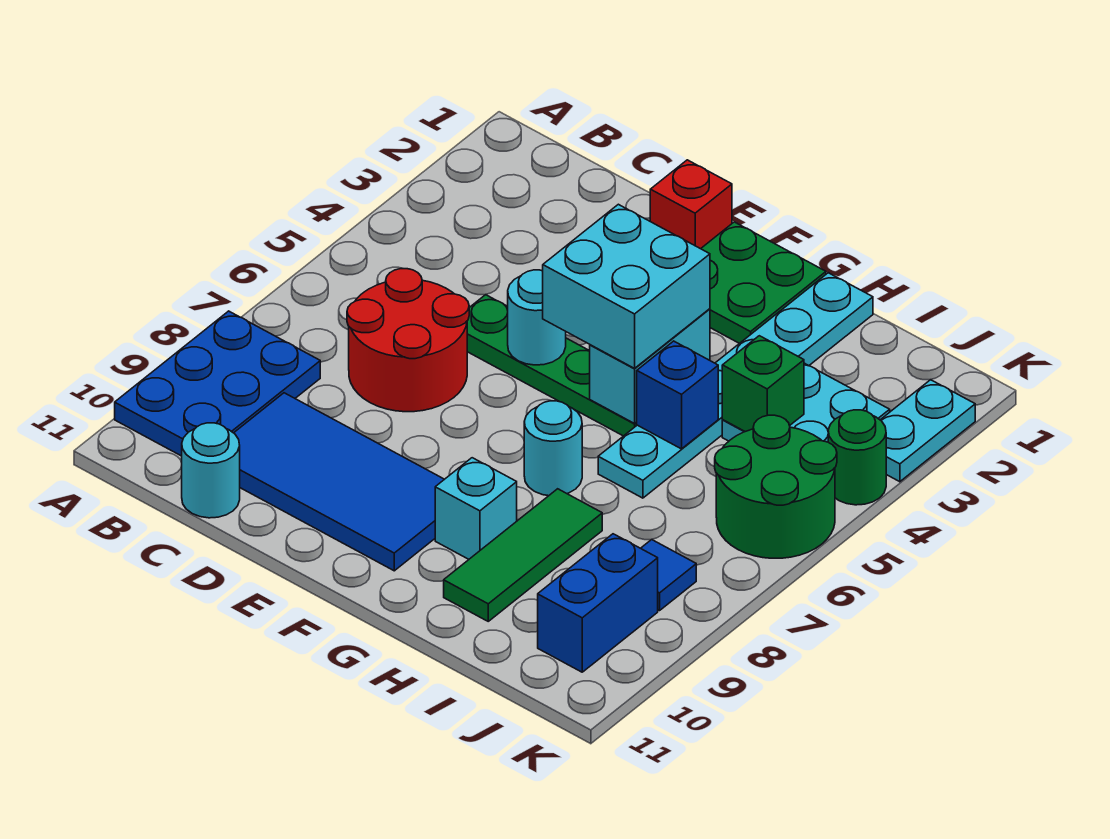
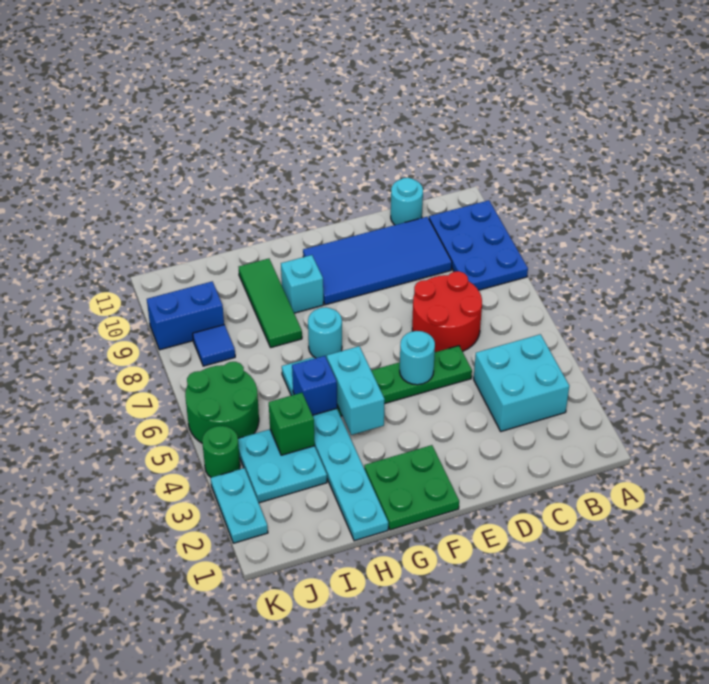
red brick E1 level 1 -> none
cyan brick F4:G5 level 3 -> cyan brick B3:C4 level 1
blue brick J9:J10 level 1 -> blue brick J9:K9 level 1

